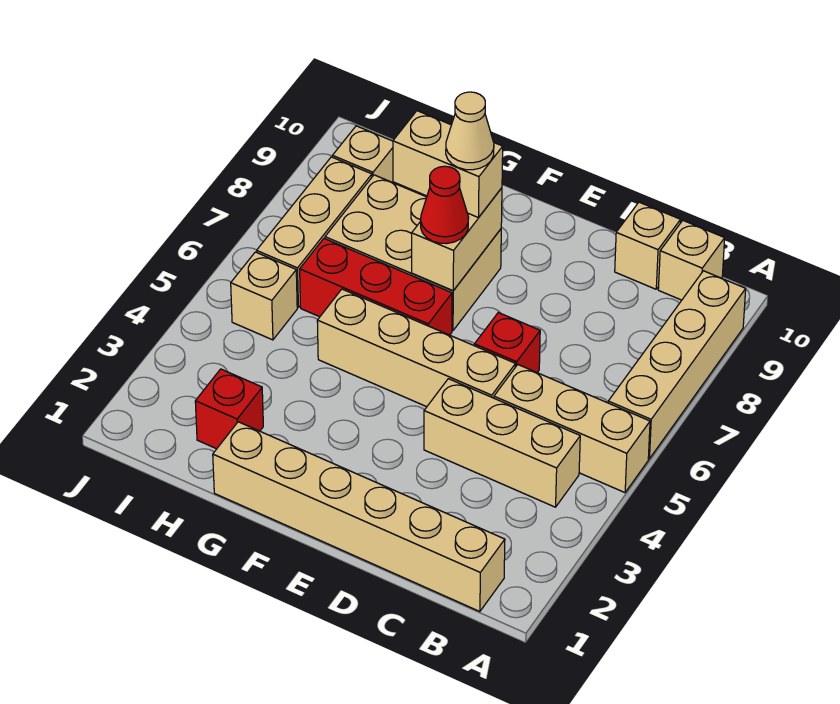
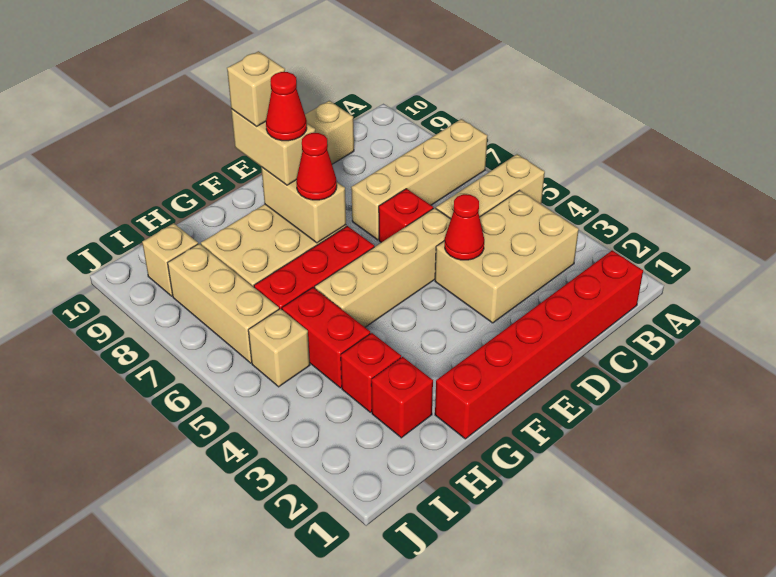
tan brick A6:A9 level 1 -> tan brick A7:D7 level 1
tan brick B1:G1 level 1 -> red brick B1:G1 level 1
tan brick B4:D4 level 1 -> tan brick B3:D4 level 1
tan brick B10 level 1 -> tan brick F9 level 4
none -> red cone D4 level 2
tan brick F8:G8 level 3 -> tan brick F8:F9 level 3
tan cone F8 level 4 -> red cone F8 level 4
none -> red brick H3 level 1
none -> red brick H4:H5 level 1

